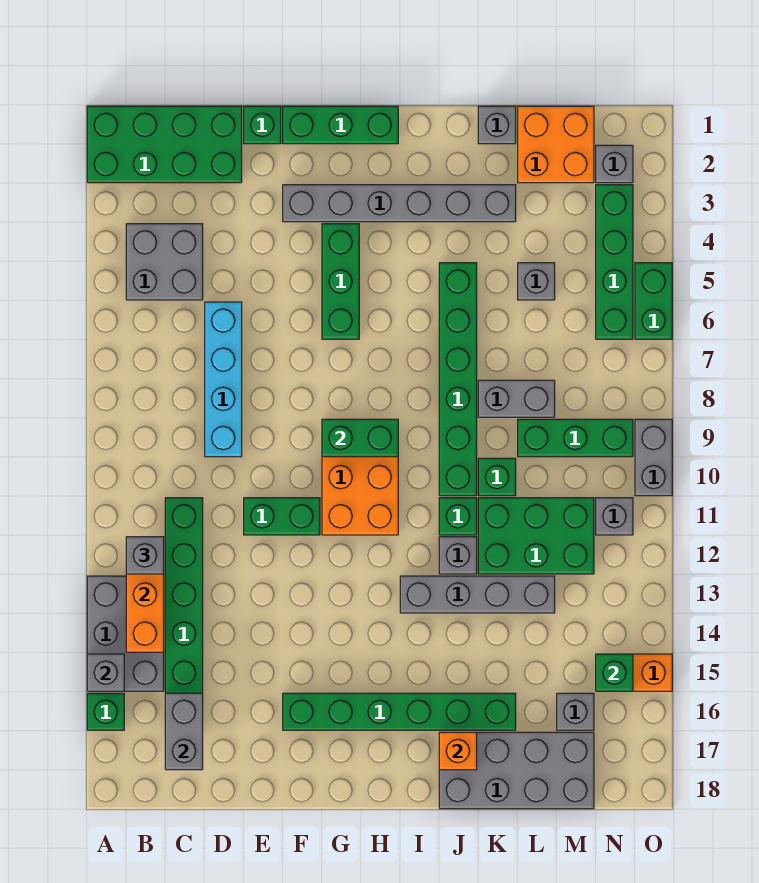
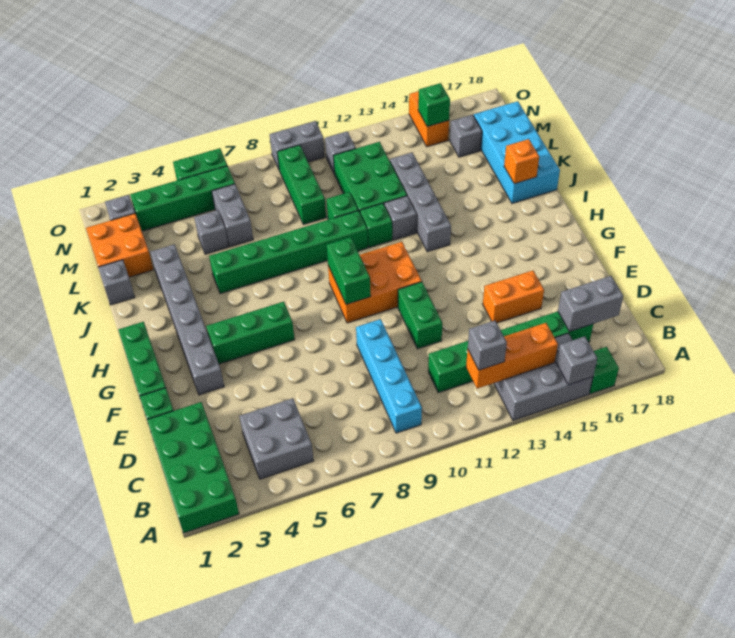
cyan brick D6:D9 level 1 -> cyan brick B9:E9 level 1
none -> orange brick E14:E15 level 1
green brick F16:K16 level 1 -> none
grey brick J17:M18 level 1 -> cyan brick J17:M18 level 1
grey brick K8:L8 level 1 -> grey brick L6:M6 level 1

